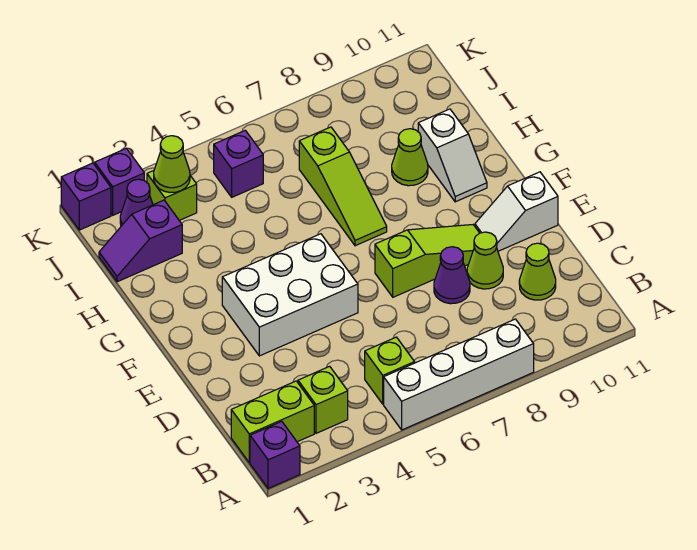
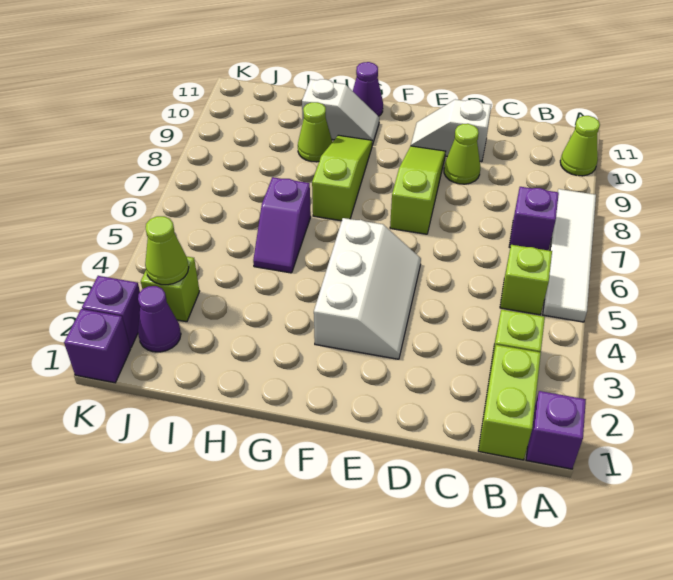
white brick A5:A8 level 1 -> white tile A5:A8 level 1
lime cone C10 level 1 -> lime cone A10 level 1
purple cone D8 level 1 -> purple cone G11 level 1
white brick E3:F5 level 1 -> white slope E3:F5 level 1 top F
white slope E10:E11 level 1 top 11 -> white slope D10:E10 level 1 top D
lime slope G7:I7 level 1 top I -> lime slope G7:G9 level 1 top 7
purple slope I1:I2 level 1 top 2 -> purple slope H5:H6 level 1 top 6
purple brick J5 level 1 -> purple brick B7 level 1

